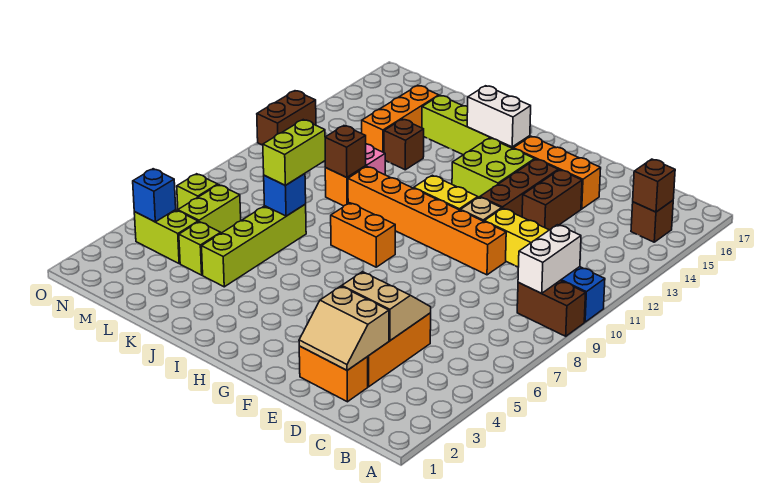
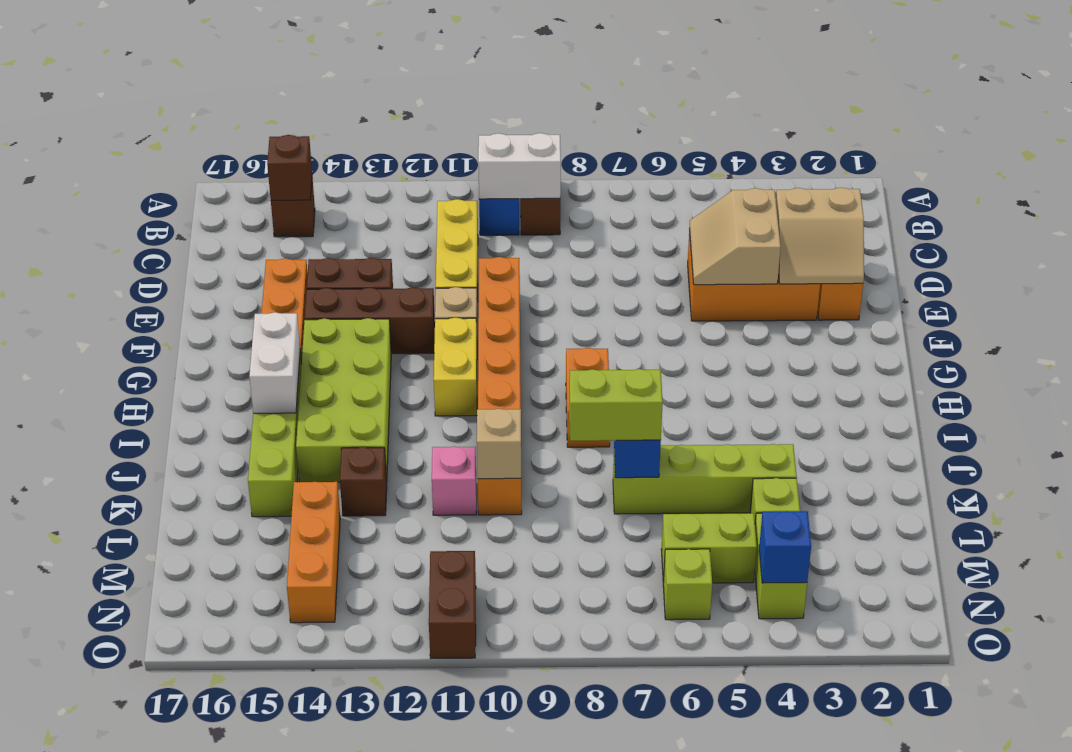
tan slope D2:E3 level 2 top 3 -> tan slope D2:E3 level 2 top D
lime brick G13:H14 level 1 -> lime brick G13:J14 level 1
brown brick K10 level 2 -> tan brick K10 level 2
orange brick L13:L15 level 1 -> orange brick L14:N14 level 1
brown brick O11:O12 level 1 -> brown brick N11:O11 level 1

